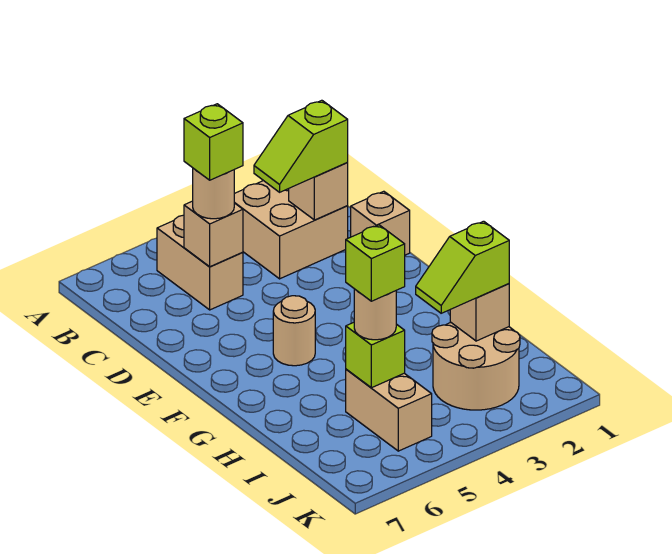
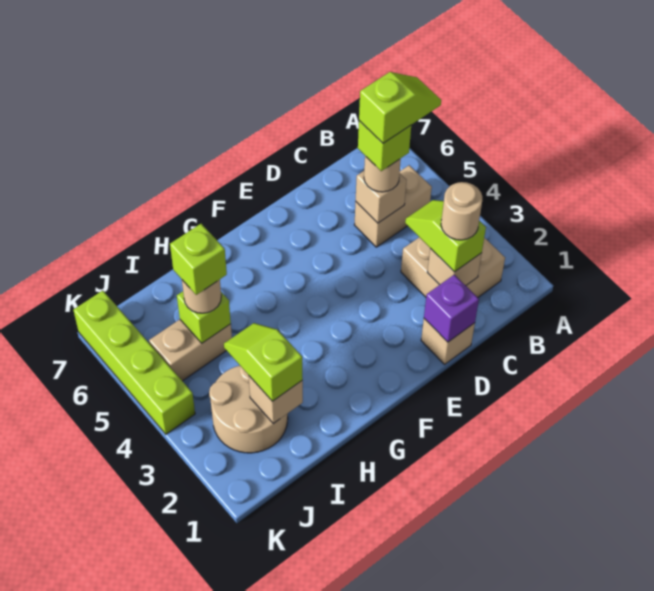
none -> lime slope B5:C5 level 5 top C
none -> purple brick D1 level 2
tan round brick F5 level 1 -> tan round brick C2 level 4
none -> lime brick K4:K7 level 1

